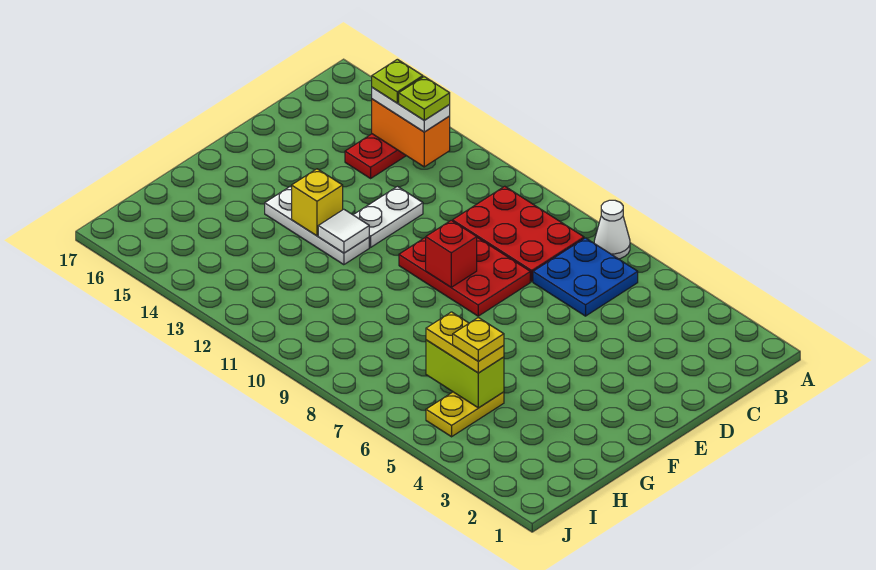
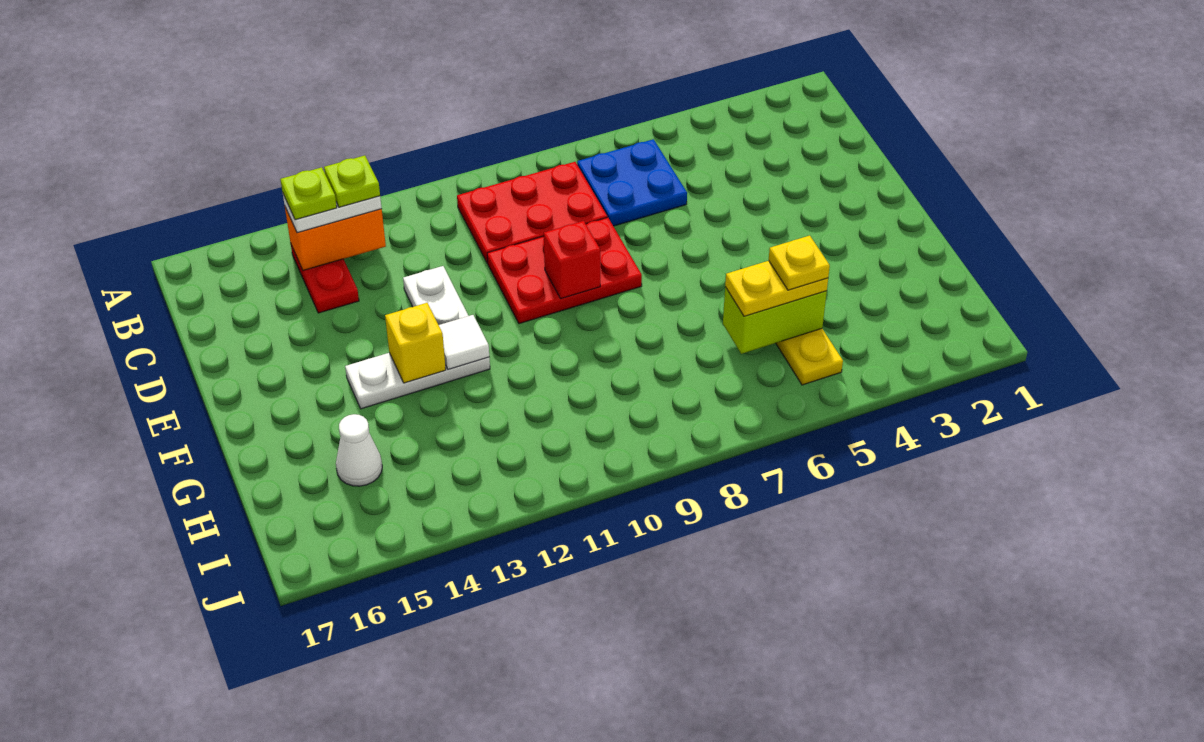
white cone A7 level 1 -> white cone H15 level 1

